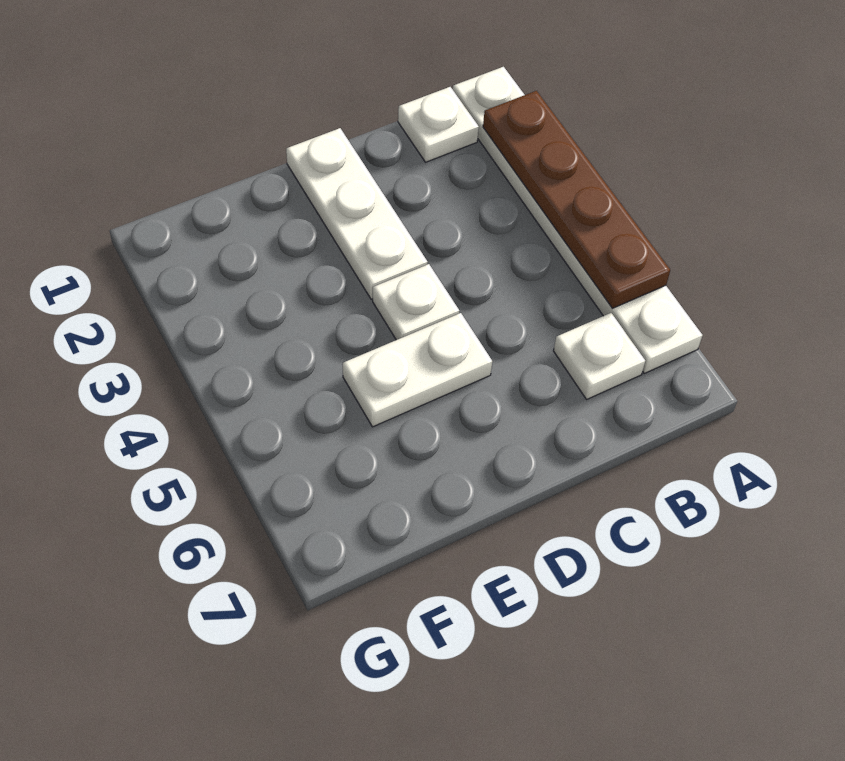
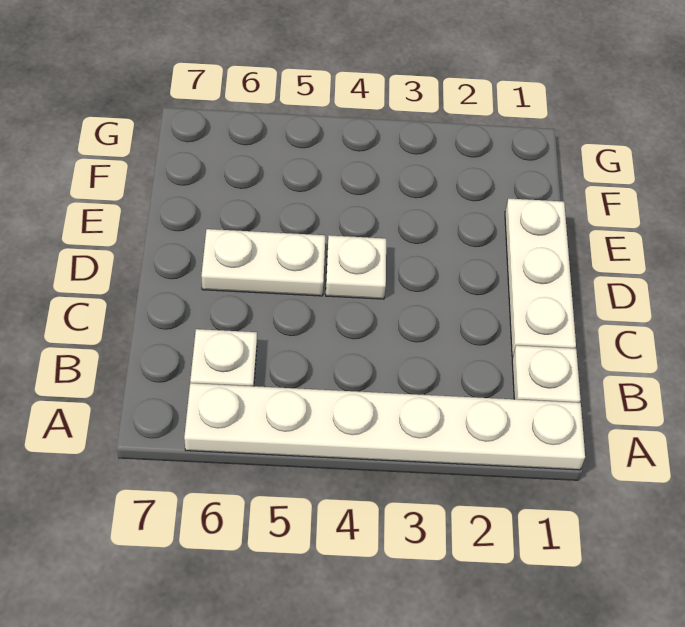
brown plate A2:A5 level 2 -> none
white plate D1:D3 level 1 -> white plate C1:E1 level 1
white plate D5:E5 level 1 -> white plate D5:D6 level 1

